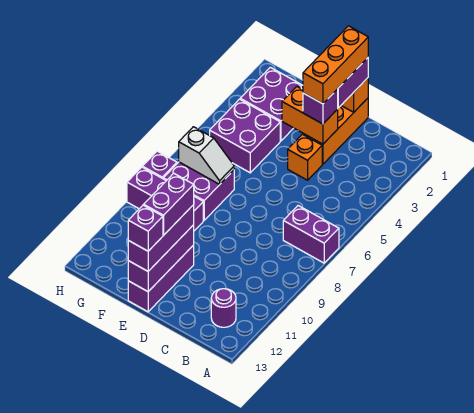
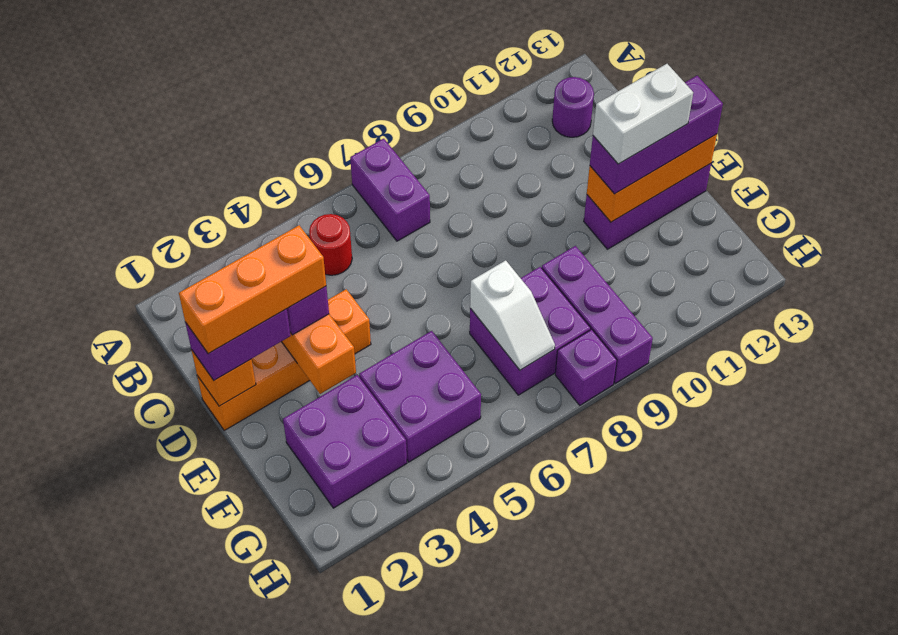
none -> red round brick B5 level 1
purple brick E11:E13 level 2 -> orange brick E11:E13 level 2
purple brick E11:E12 level 4 -> white brick E11:E12 level 4
purple brick E13 level 4 -> none
white slope F7:G7 level 2 top G -> white slope F7:G7 level 2 top F

